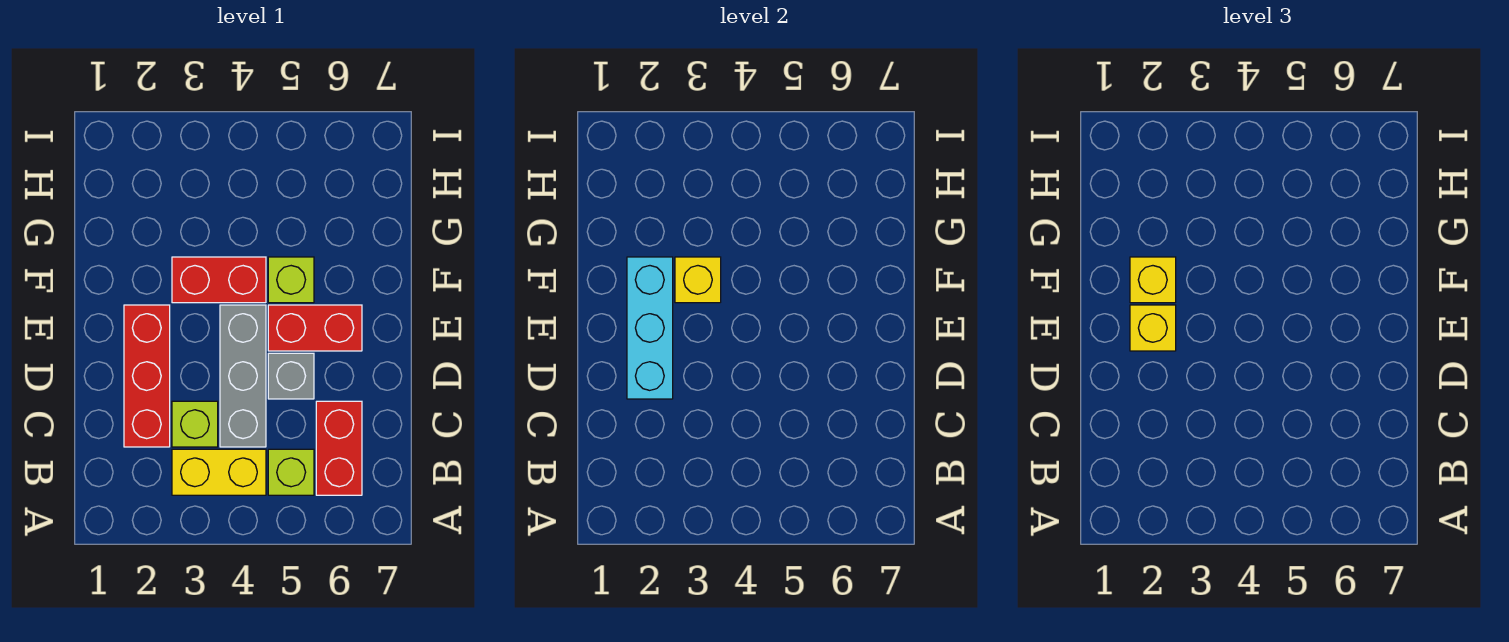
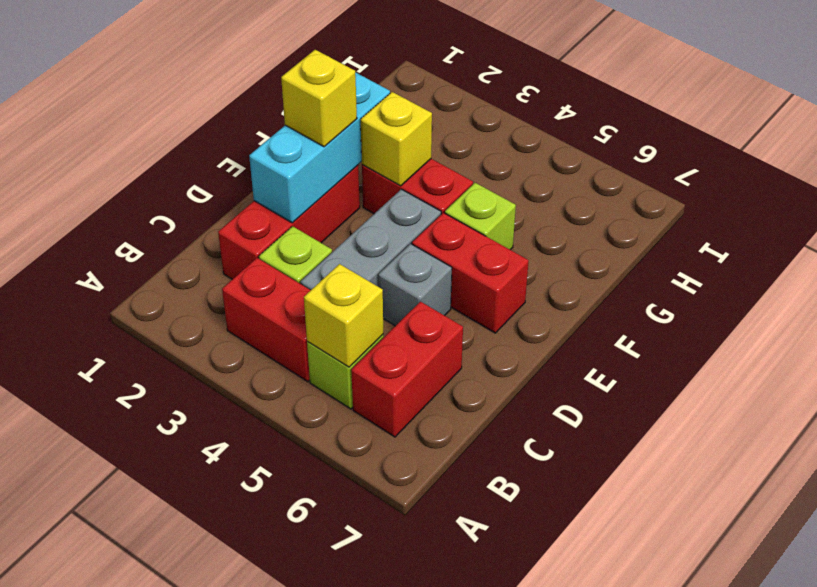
yellow brick B3:B4 level 1 -> red brick B3:B4 level 1
yellow brick F2 level 3 -> yellow brick B5 level 2

